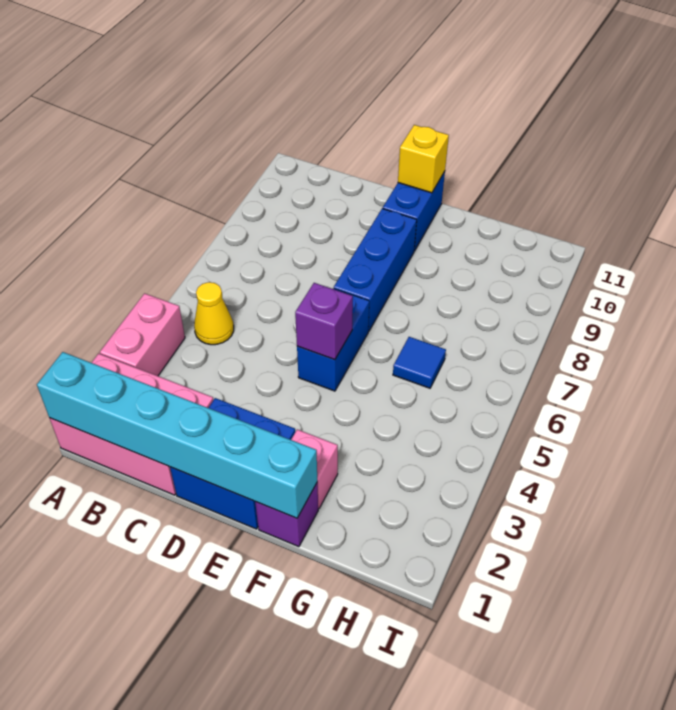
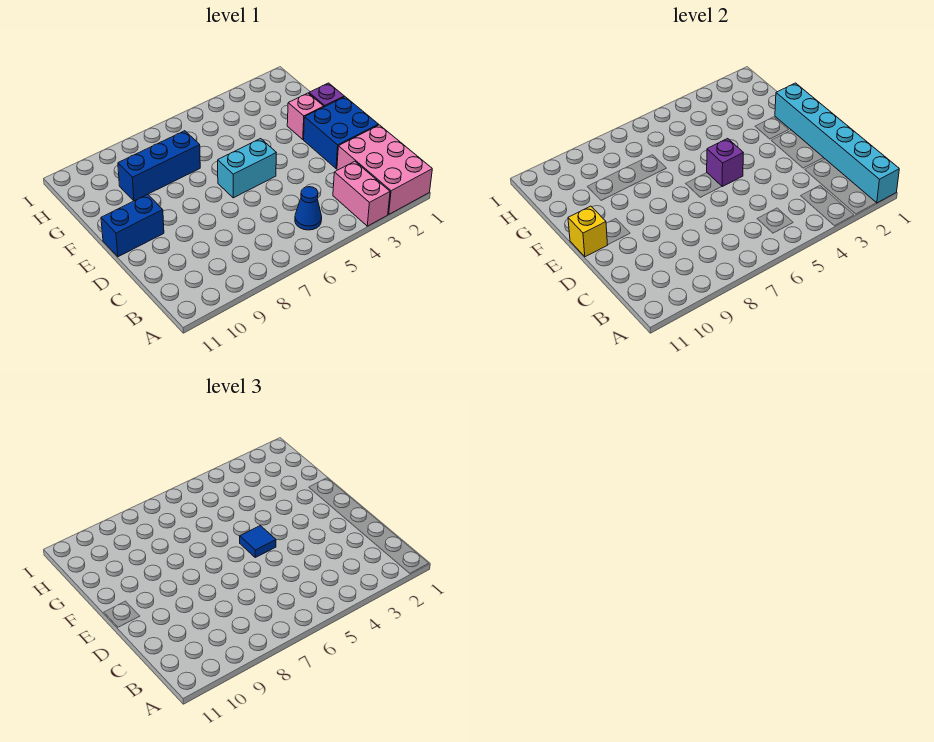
pink brick A3:A4 level 1 -> pink brick A3:B3 level 1
yellow cone B5 level 1 -> blue cone B5 level 1
blue brick E5:E6 level 1 -> cyan brick E5:E6 level 1
blue brick E7:E9 level 1 -> blue brick G7:G9 level 1
blue tile G6 level 1 -> blue tile E5 level 3

